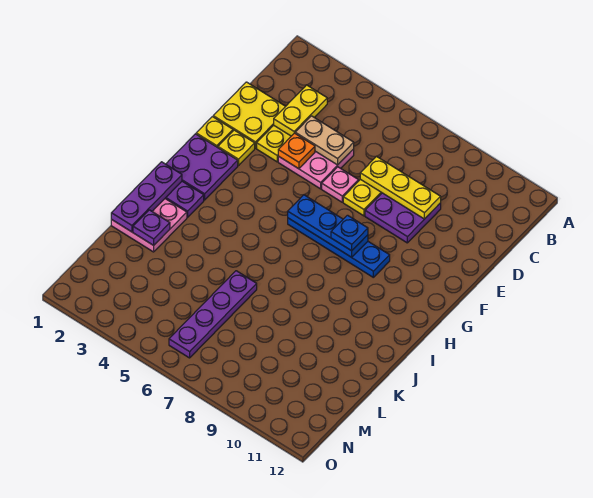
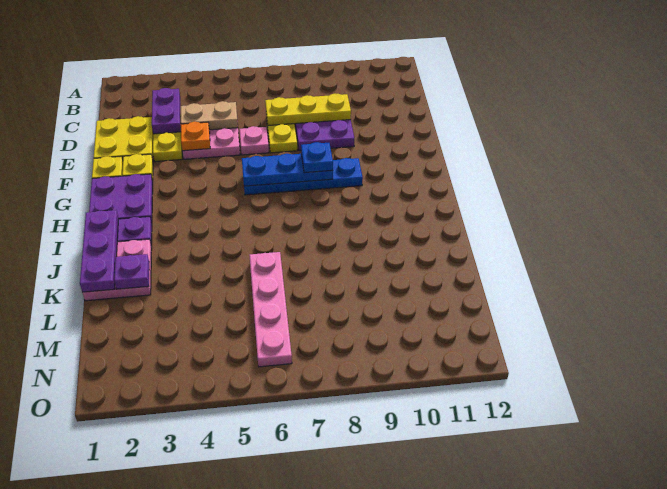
yellow plate C3:D3 level 2 -> purple plate C3:D3 level 2
purple plate K6:N6 level 1 -> pink plate K6:N6 level 1

